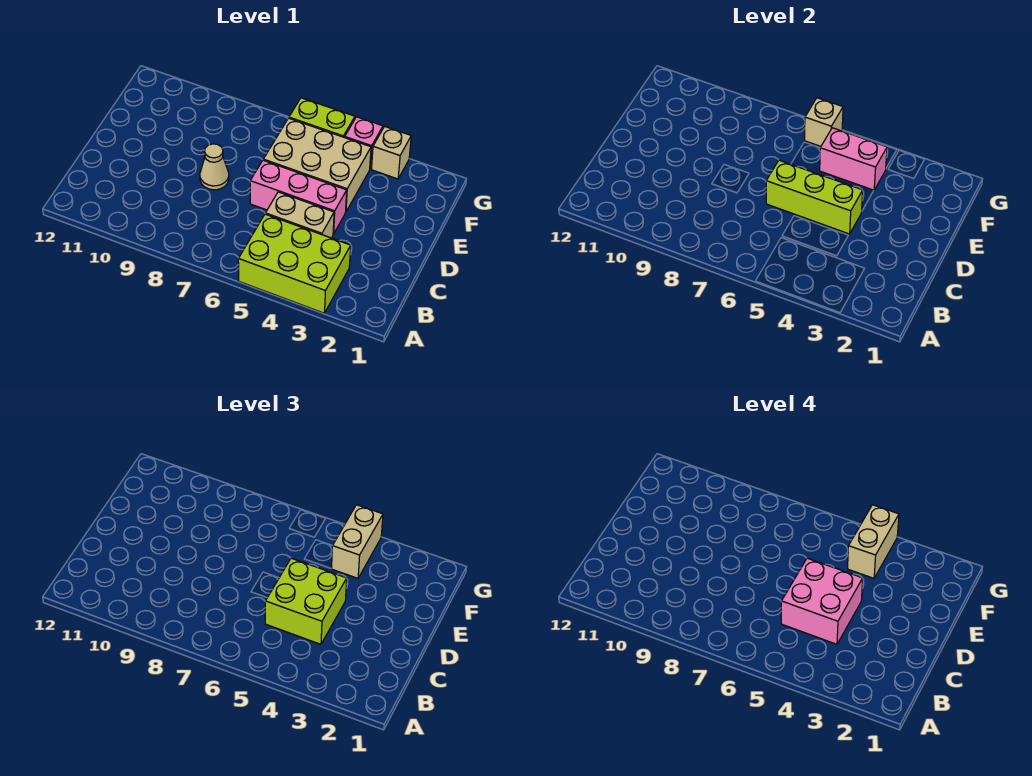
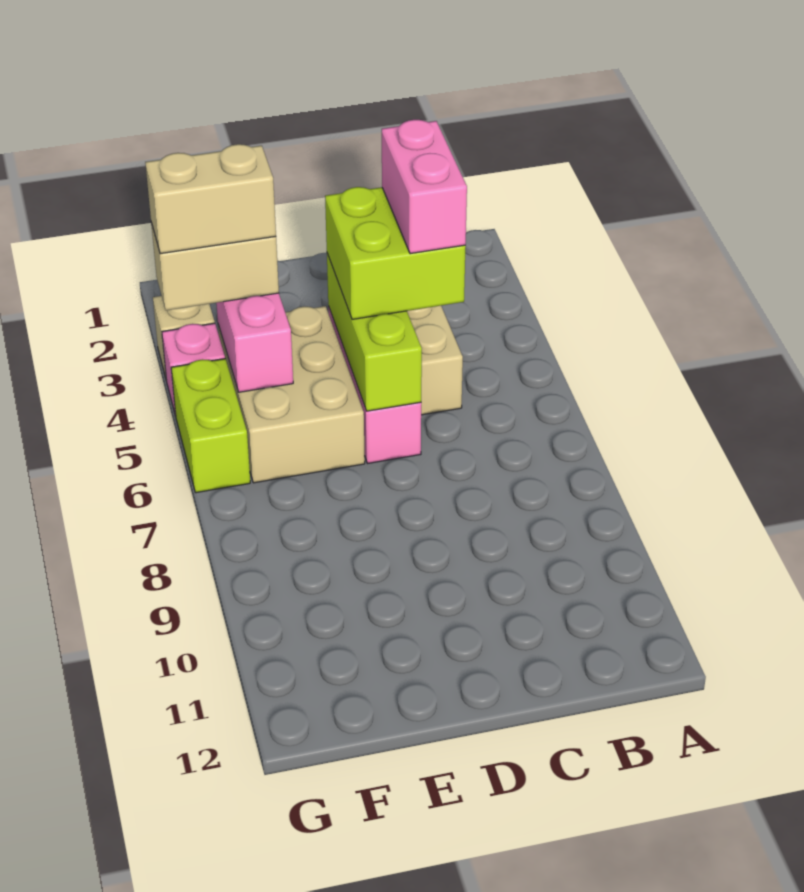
lime brick A3:B5 level 1 -> none
pink brick C4:D5 level 4 -> pink brick C4:C5 level 4
tan cone D8 level 1 -> none
tan brick G6 level 2 -> none

